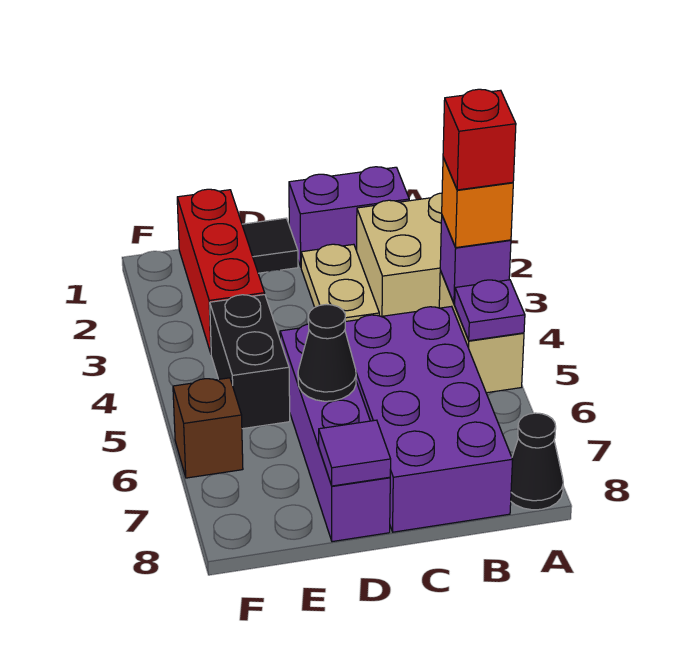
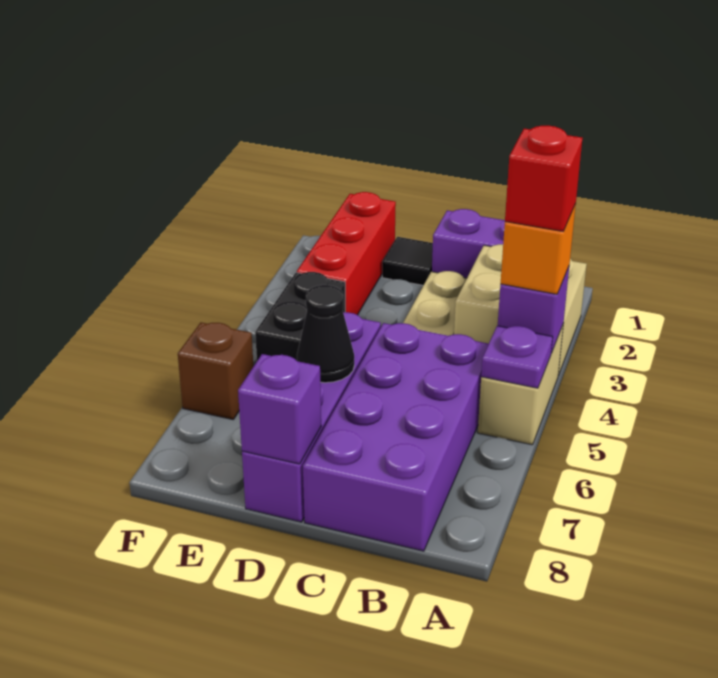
black cone A8 level 1 -> none
purple tile D8 level 2 -> purple brick D8 level 2

